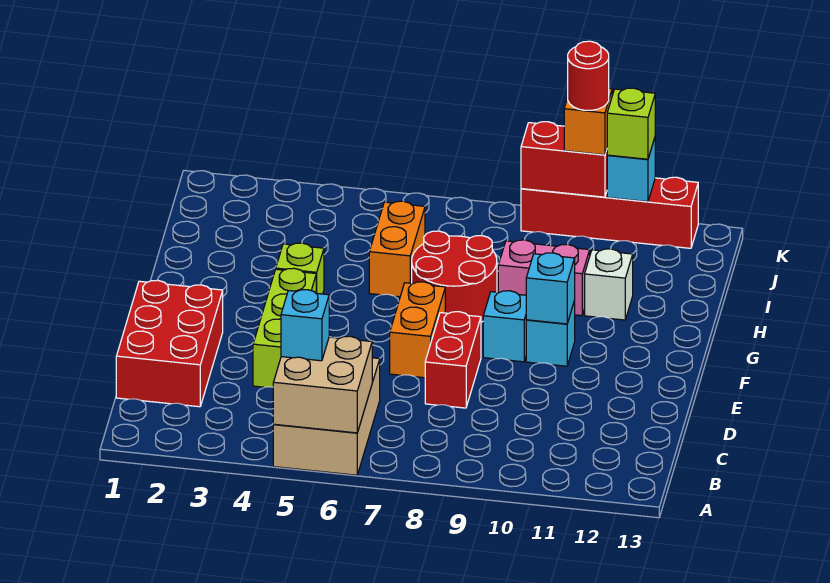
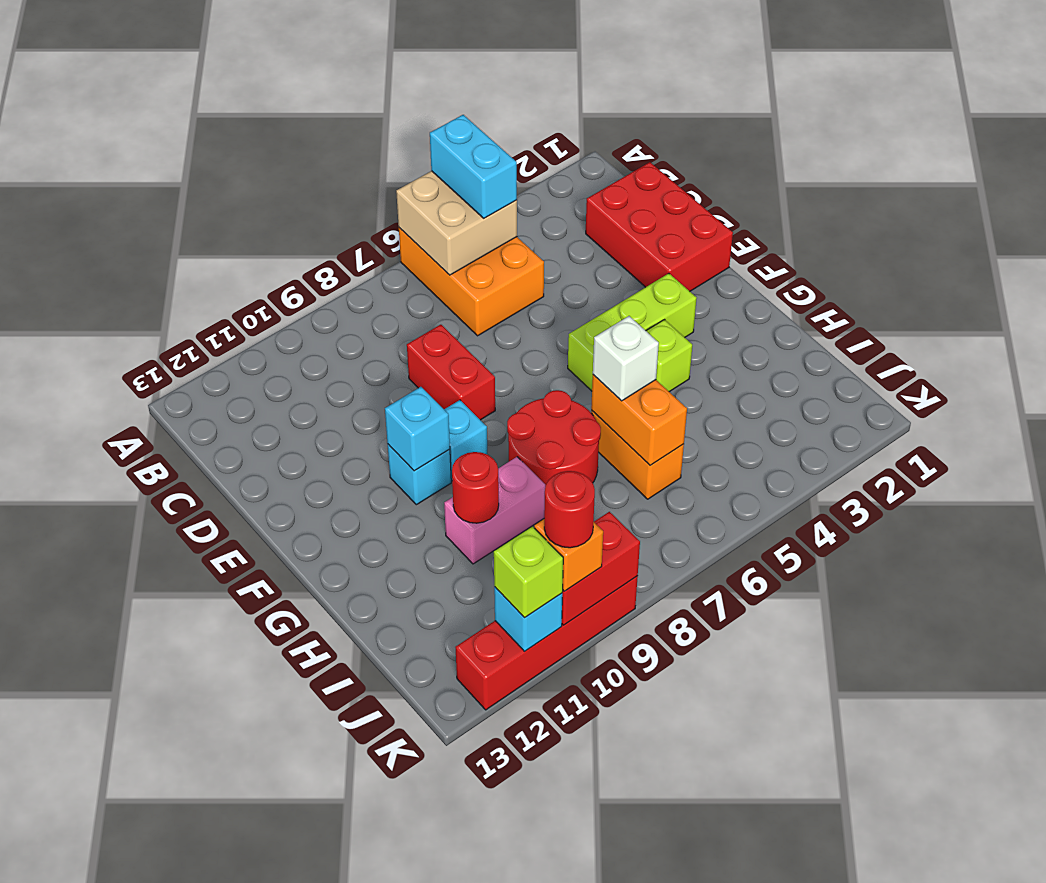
tan brick A5:C6 level 1 -> orange brick A5:C6 level 1
cyan brick B5 level 3 -> cyan brick A5:B5 level 3
lime brick D4:F4 level 1 -> lime brick F3:F5 level 1
orange brick E7:F7 level 1 -> orange brick H6:I6 level 2
none -> red round brick H10 level 2
white brick H11 level 1 -> white brick H6 level 3

